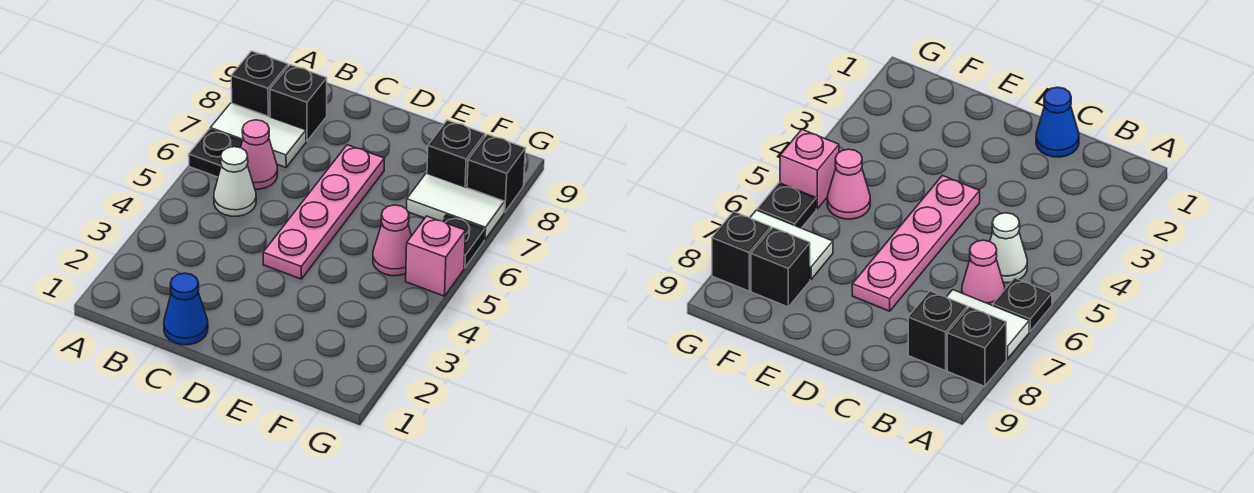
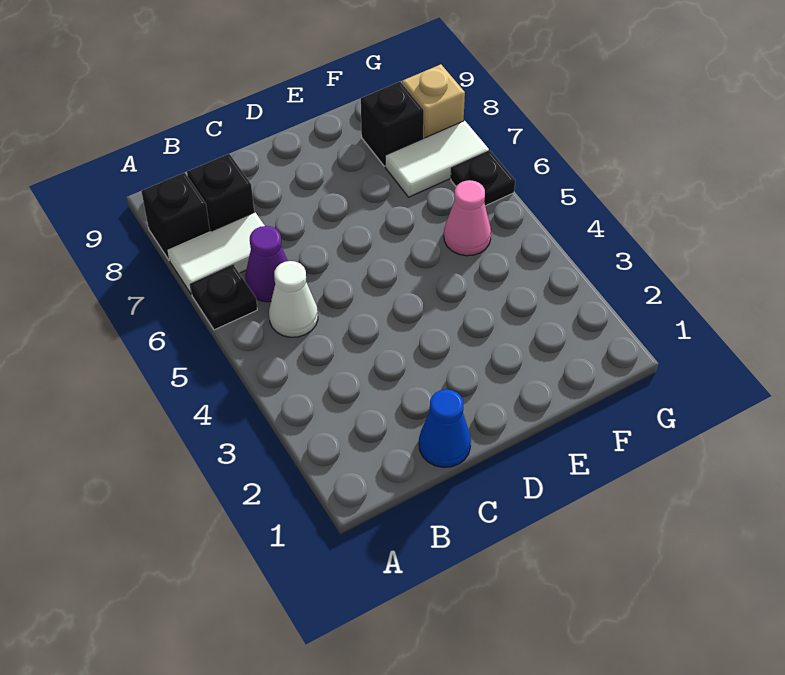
pink cone B6 level 1 -> purple cone B6 level 1
pink plate D4:D7 level 1 -> none
pink brick G5 level 1 -> none
black brick G8 level 1 -> tan brick G8 level 1

